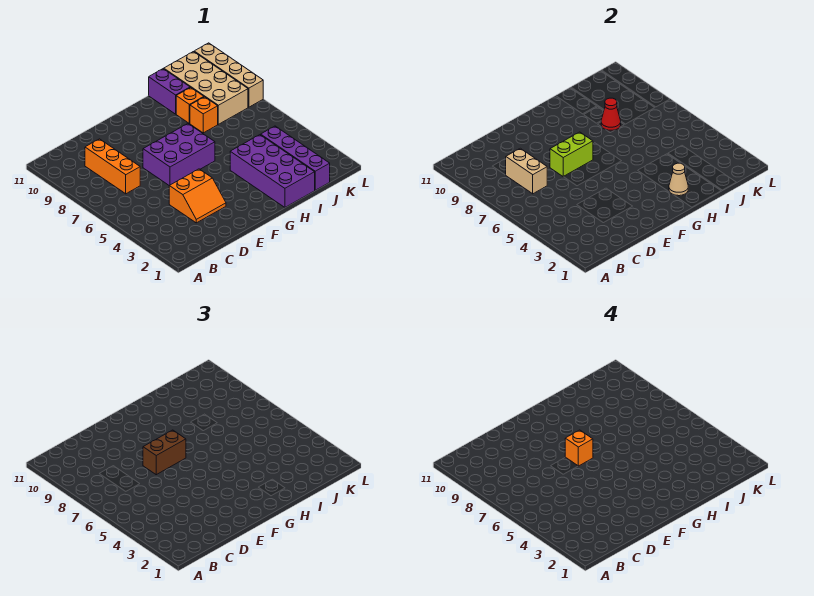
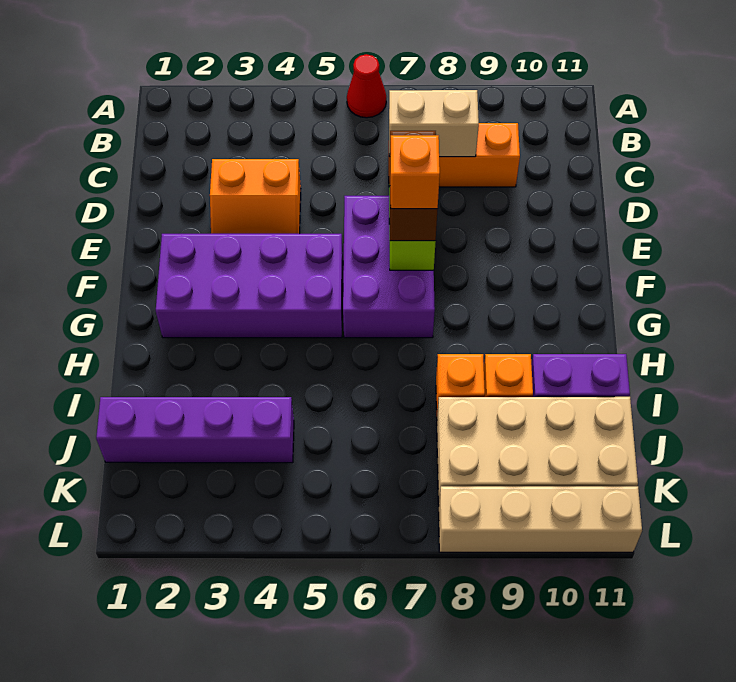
orange slope D3:E4 level 1 top 4 -> orange slope D3:E4 level 1 top D
purple brick H1:I4 level 1 -> purple brick F2:G5 level 1
tan cone H2 level 2 -> none
red cone I8 level 2 -> red cone A6 level 1

